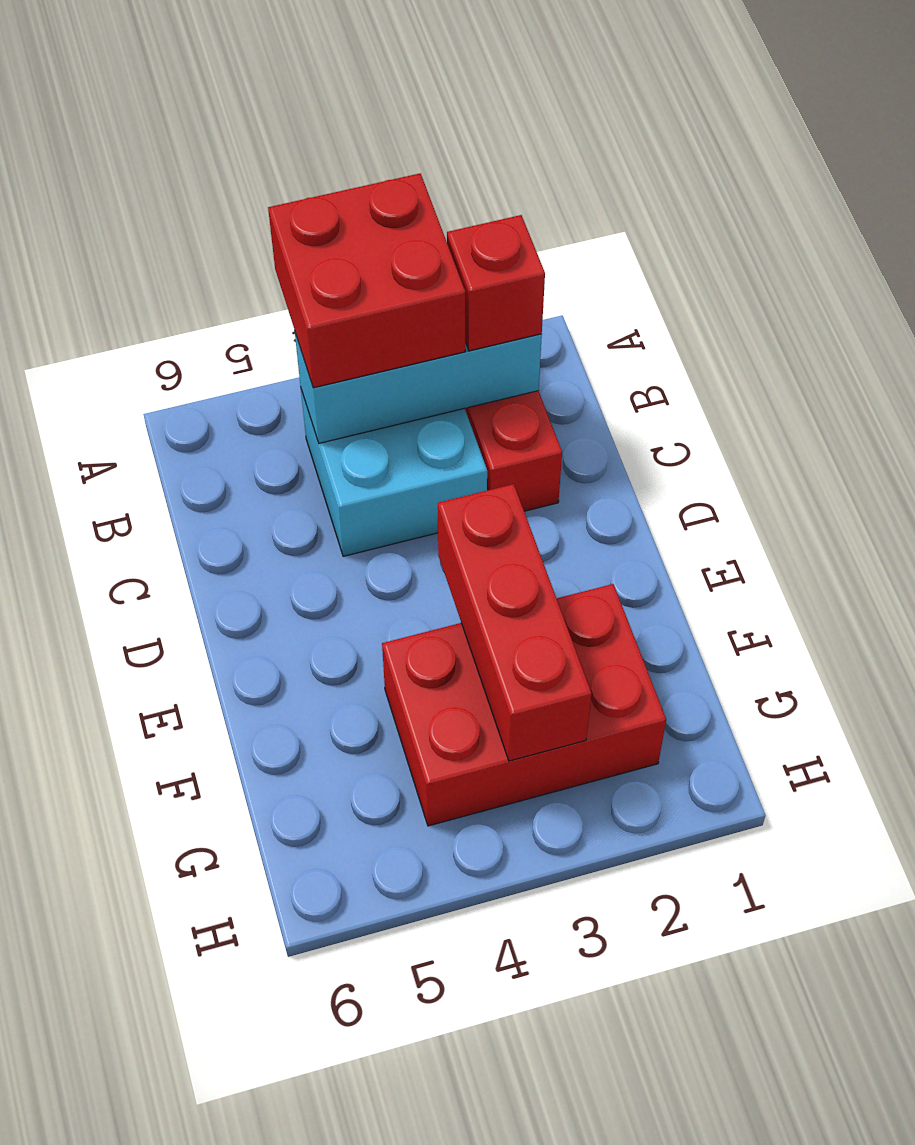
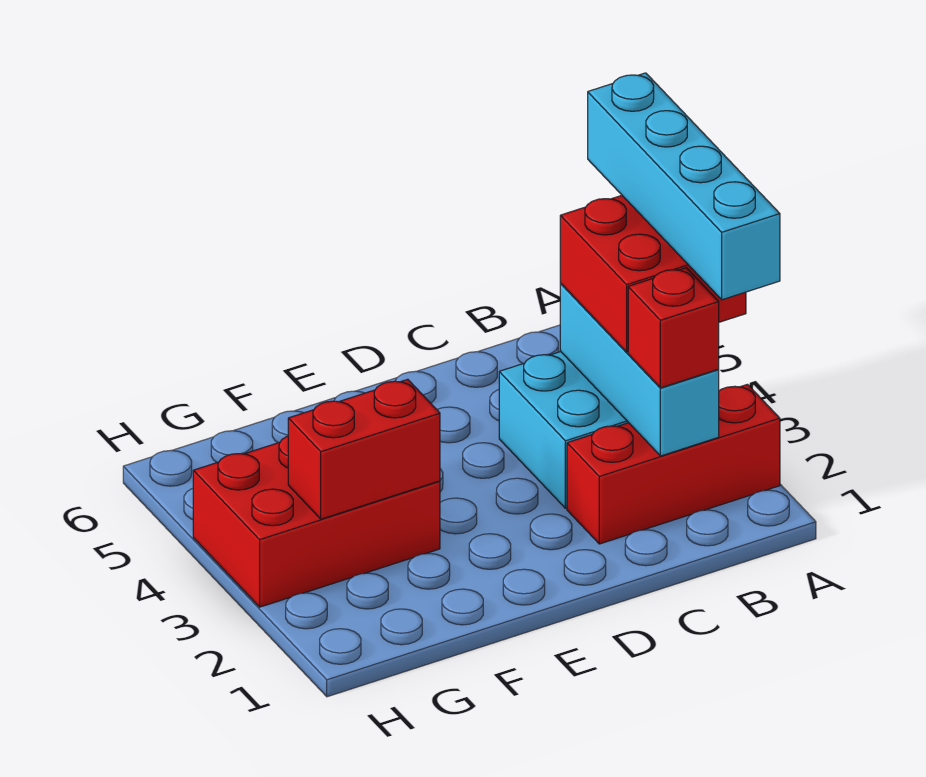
none -> cyan brick A2:A5 level 4
red brick E3:G3 level 2 -> red brick F3:G3 level 2
red brick F2:G4 level 1 -> red brick F3:H4 level 1

